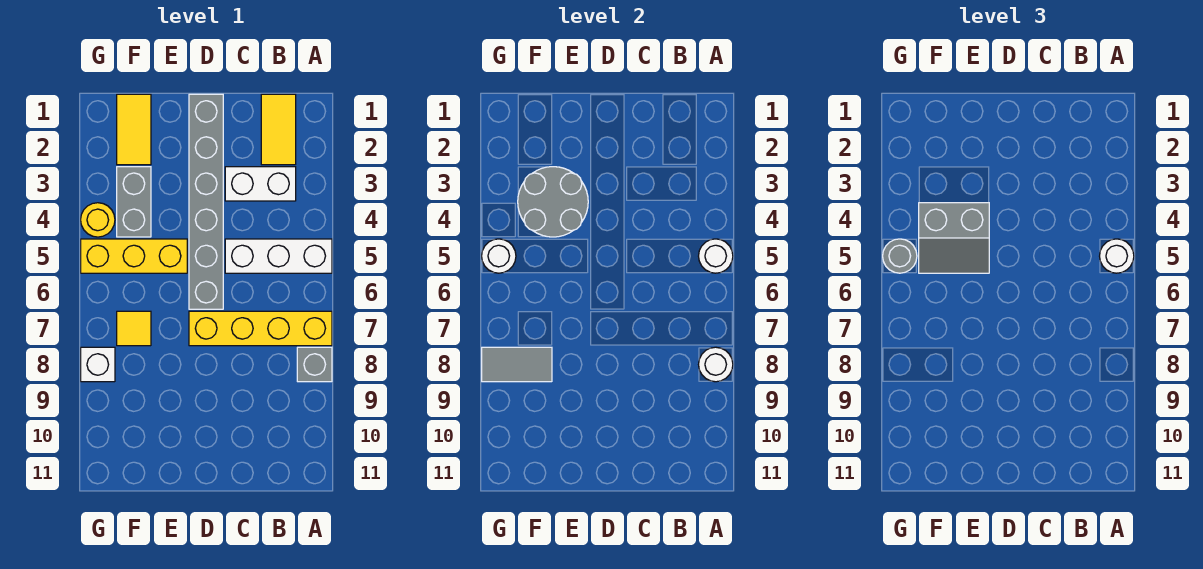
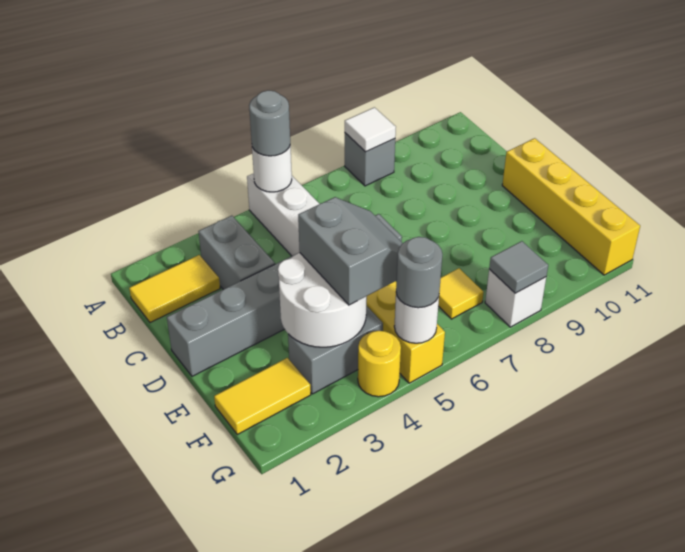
white round brick A5 level 3 -> grey round brick A5 level 3
yellow brick A7:D7 level 1 -> yellow brick D11:G11 level 1
white round brick A8 level 2 -> white tile A8 level 2
white brick B3:C3 level 1 -> grey brick B3:C3 level 1
grey round brick E3:F4 level 2 -> white round brick E3:F4 level 2
grey tile F8:G8 level 2 -> grey tile G8 level 2

